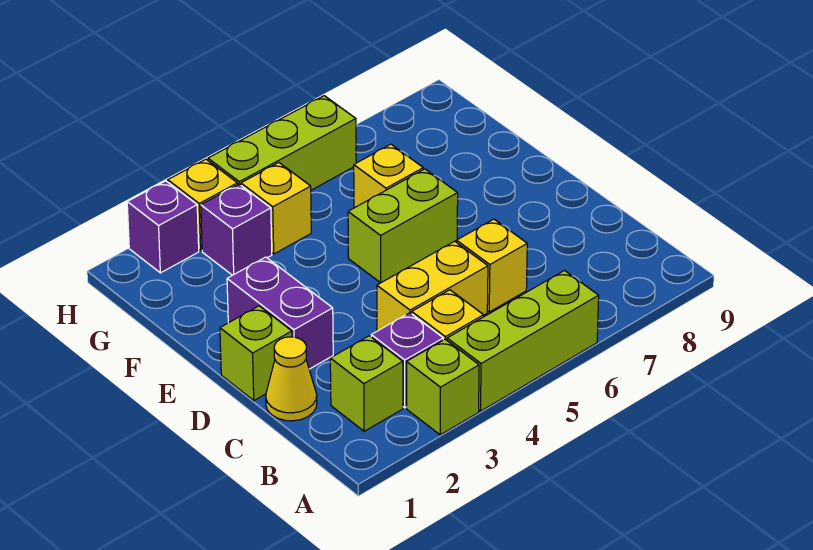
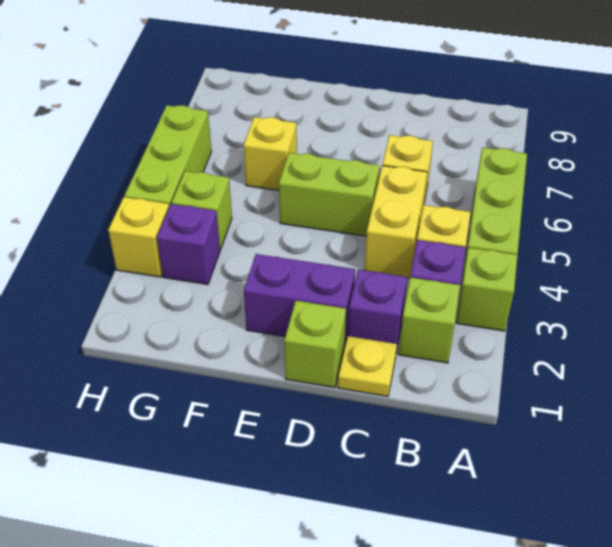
yellow cone C1 level 1 -> yellow plate C1 level 1
lime brick E5:E6 level 1 -> lime brick D5:E5 level 1
yellow brick G4 level 1 -> lime brick G4 level 1
purple brick H2 level 1 -> purple brick C2 level 1

